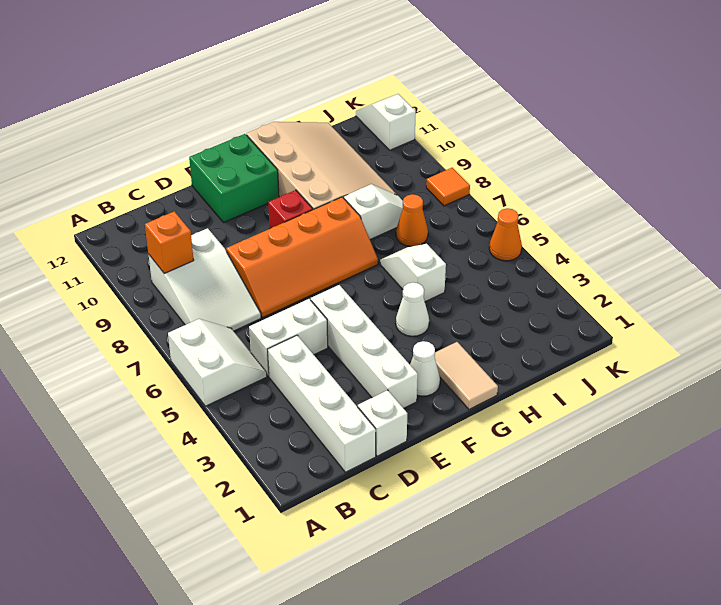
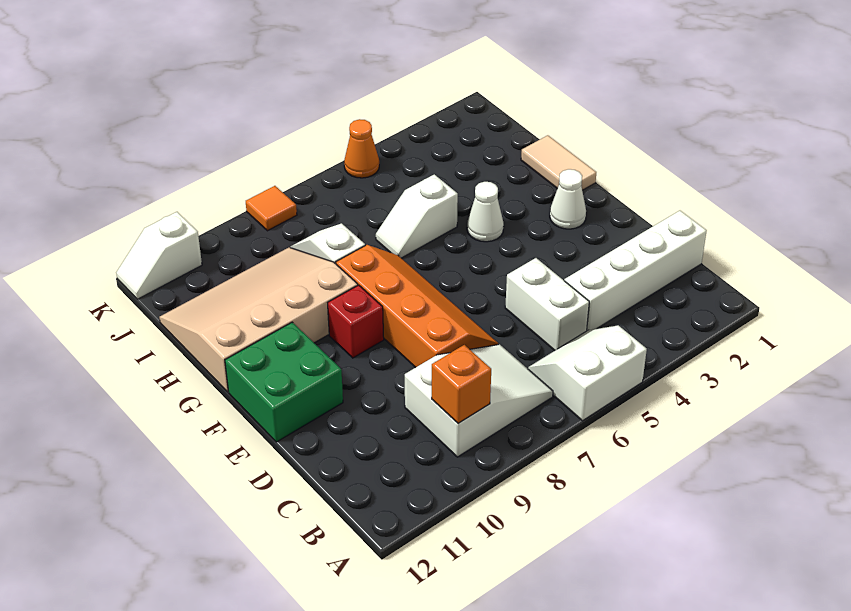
white brick D1 level 1 -> none
white brick E2:E5 level 1 -> none
tan tile G1:G2 level 1 -> tan tile G1:H1 level 1
orange cone I7 level 1 -> none

